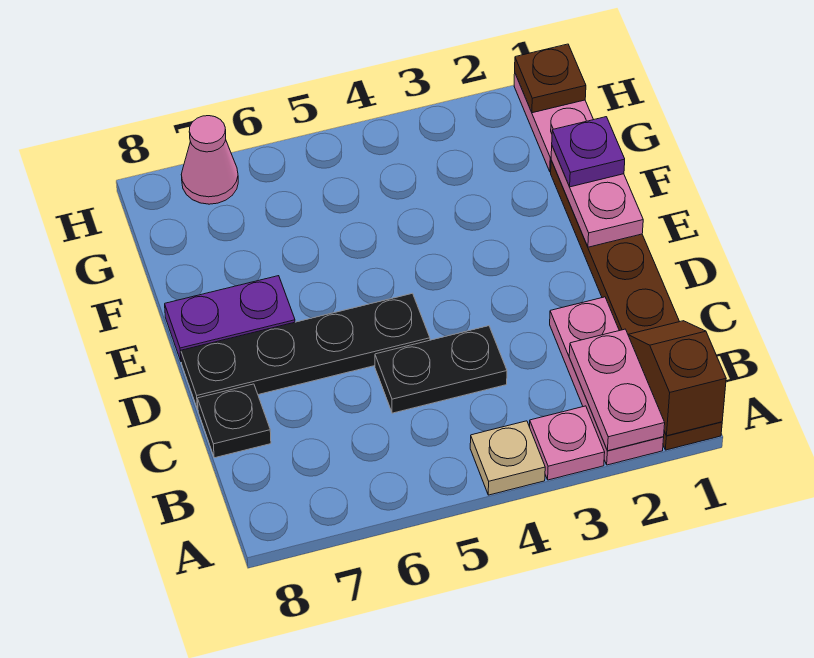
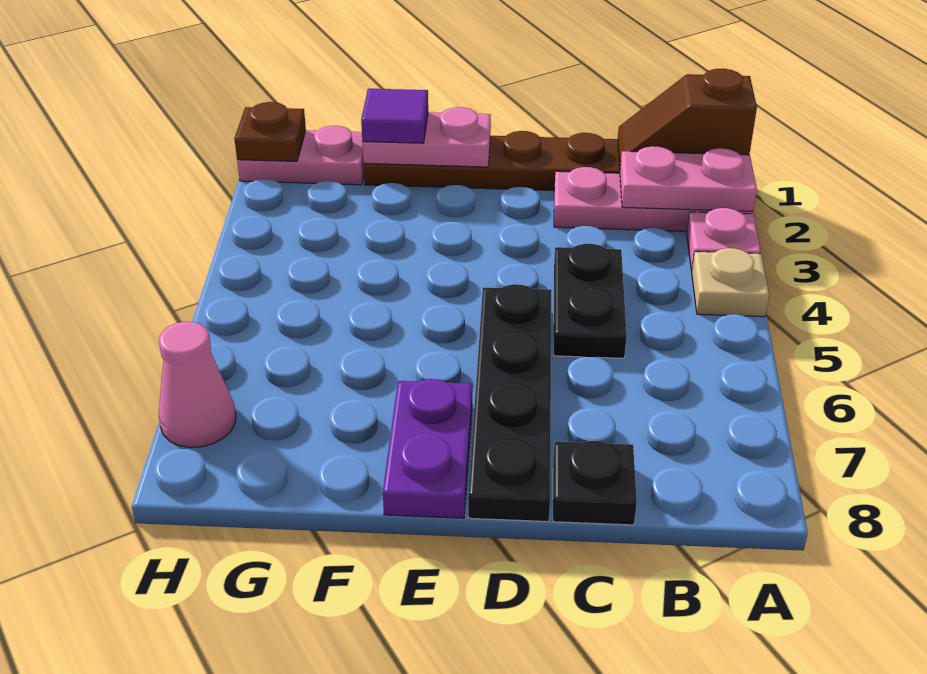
purple plate F1 level 3 -> purple tile F1 level 3

